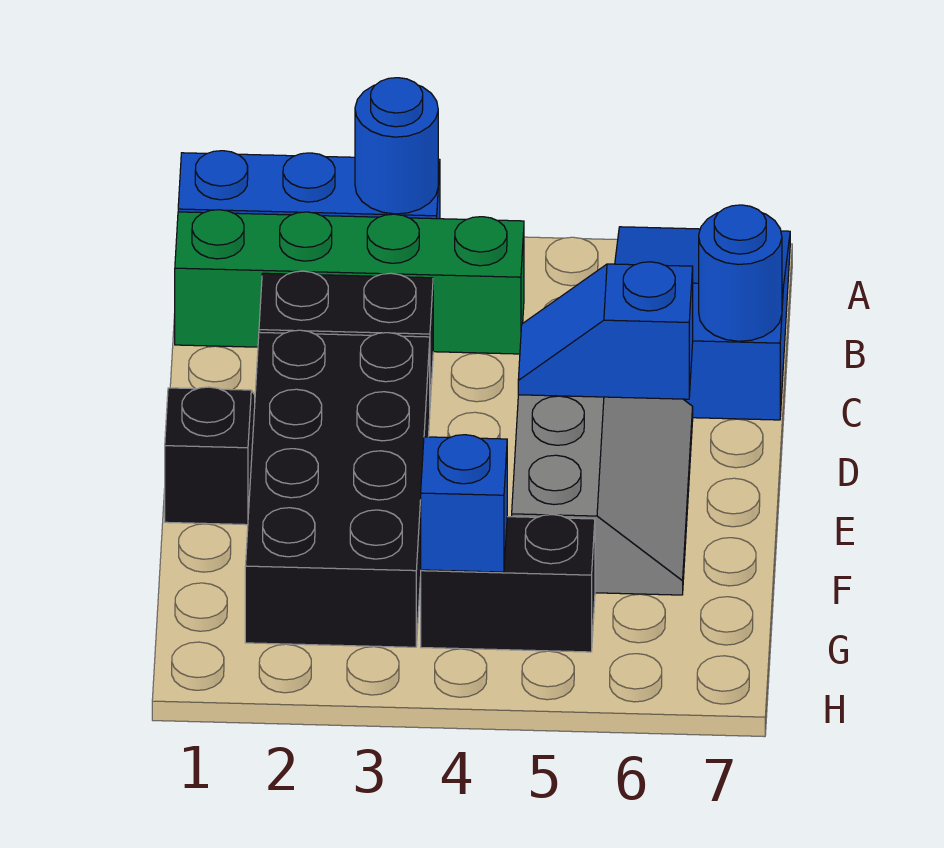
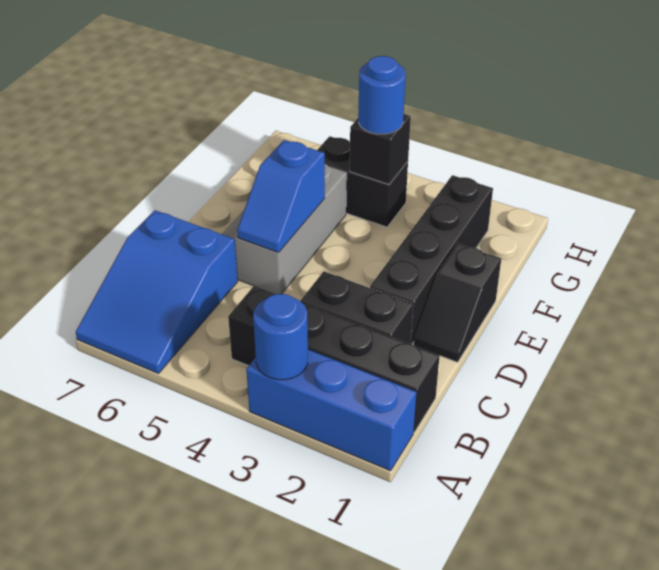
green brick B1:B4 level 1 -> black brick B1:B4 level 1
blue round brick C7 level 2 -> blue round brick G4 level 3
black brick D2:G3 level 1 -> black brick D2:G2 level 1
blue slope D5:D6 level 2 top 6 -> blue slope D5:E5 level 2 top E
blue brick G4 level 2 -> black brick G4 level 2

